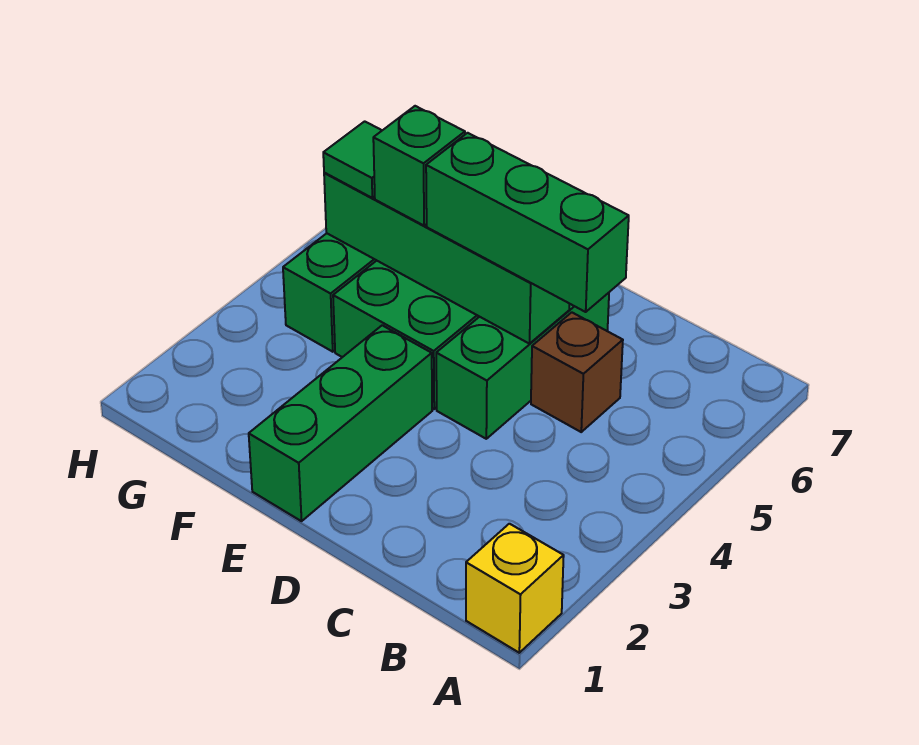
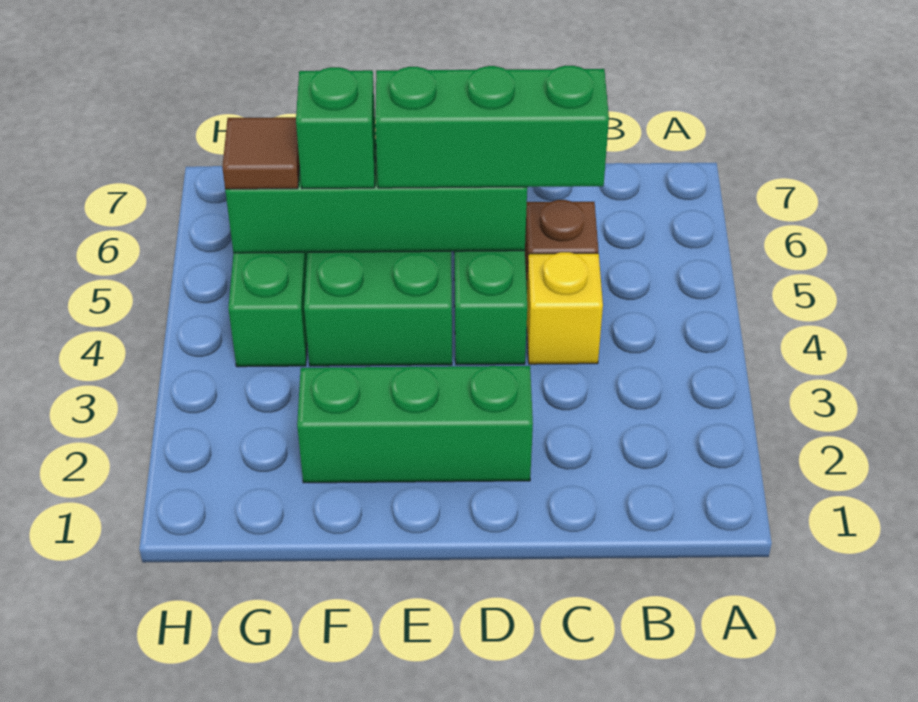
yellow brick A1 level 1 -> yellow brick C4 level 1
green brick E1:E3 level 1 -> green brick D2:F2 level 1
green tile G5 level 3 -> brown tile G5 level 3

